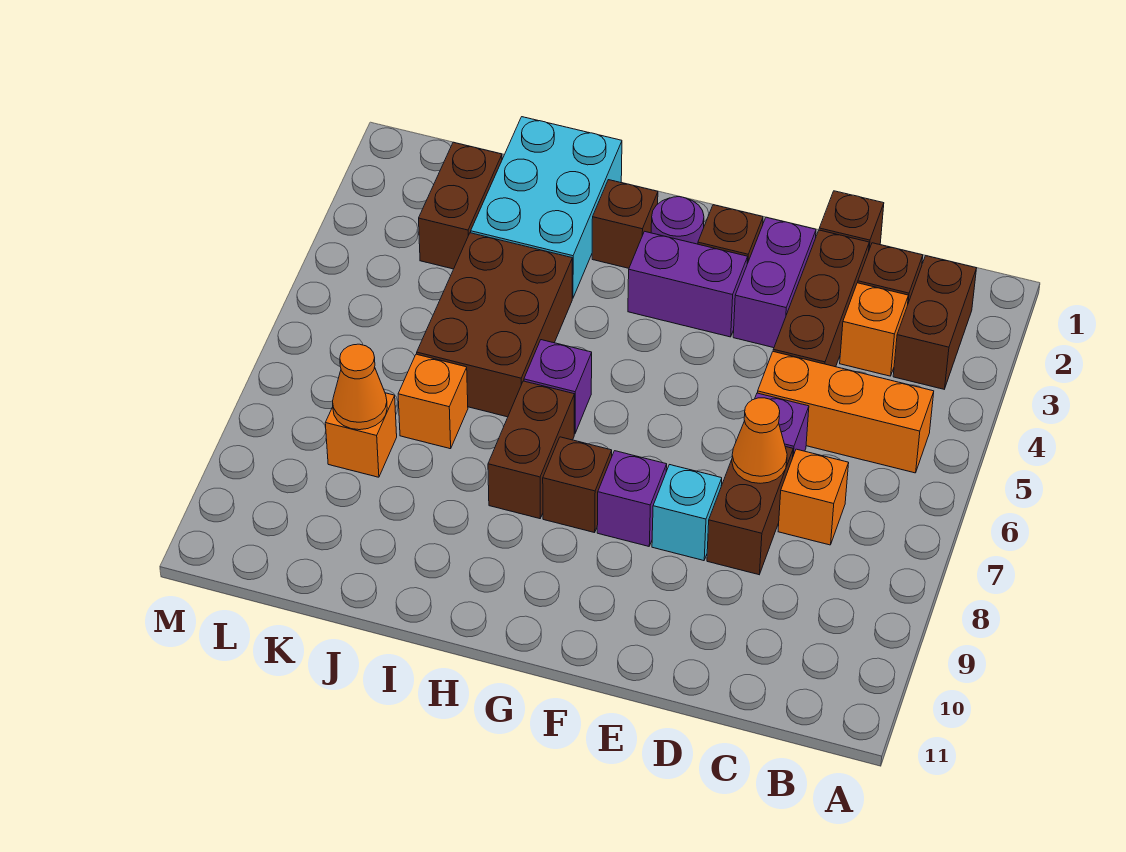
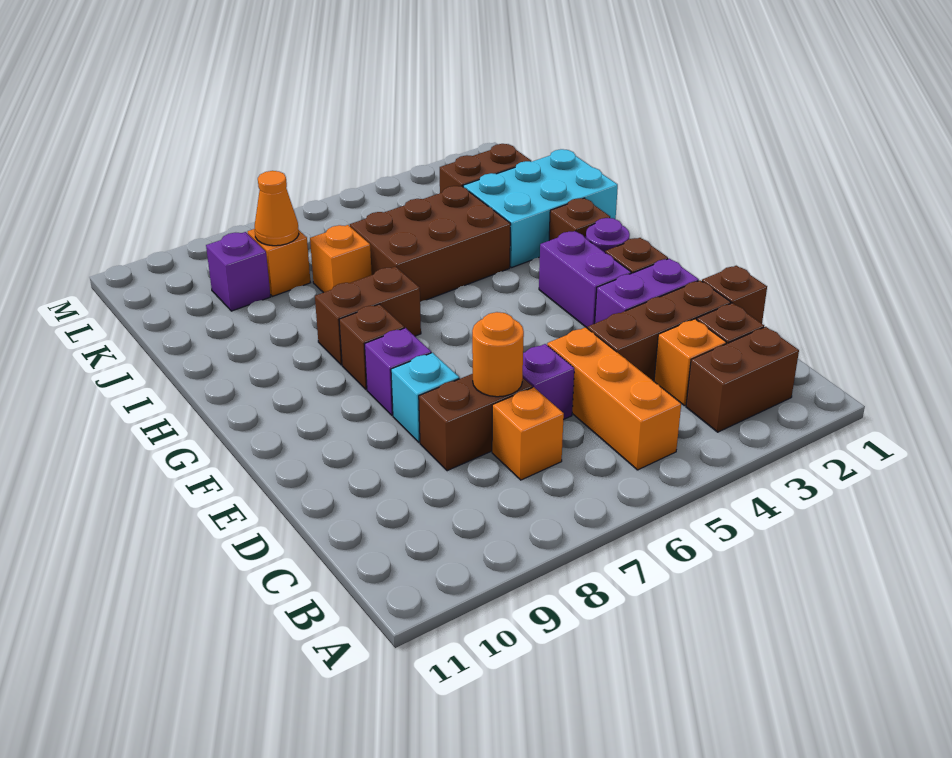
orange cone D7 level 2 -> orange round brick D7 level 2
purple brick H6 level 1 -> purple brick K9 level 1

